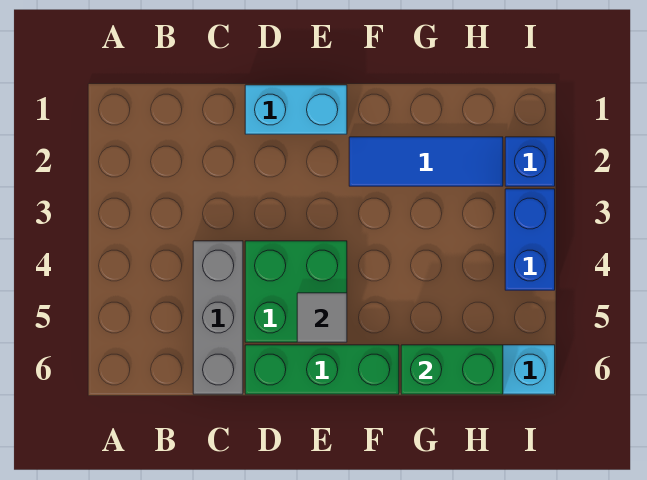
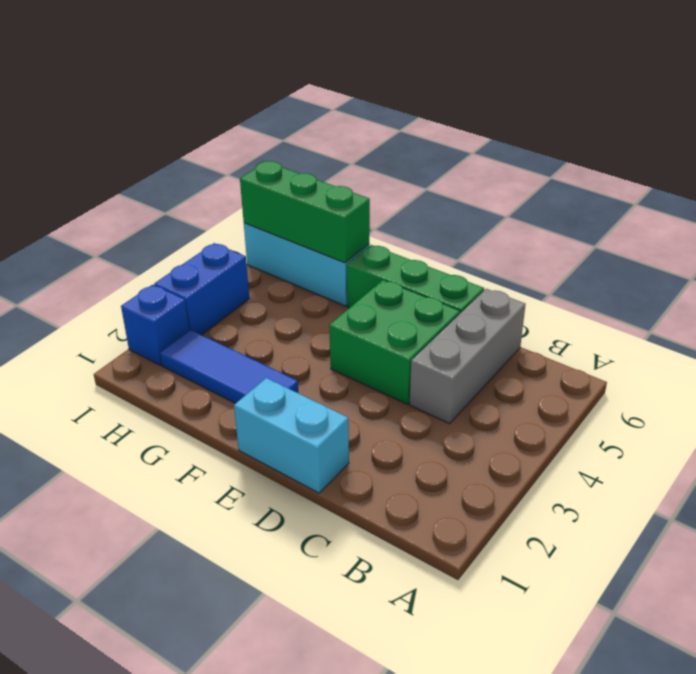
grey tile E5 level 2 -> none
green brick G6:H6 level 2 -> green brick G6:I6 level 2

